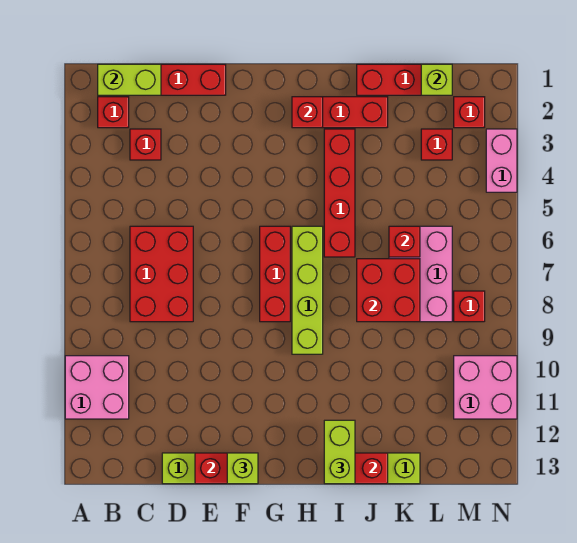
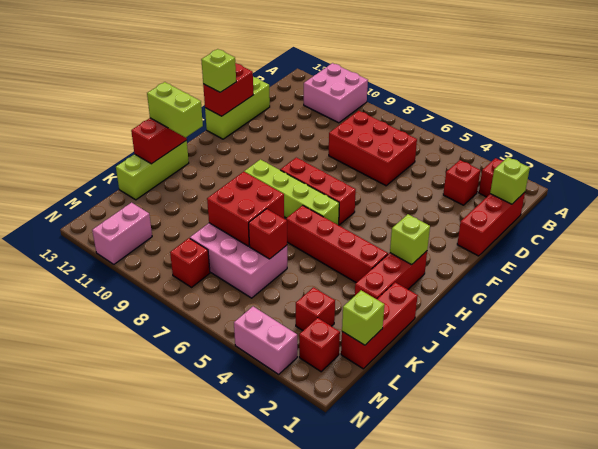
lime brick B1:C1 level 2 -> lime brick C1 level 2
red brick H2 level 2 -> lime brick H2 level 2
pink brick M10:N11 level 1 -> pink brick M11:N11 level 1

